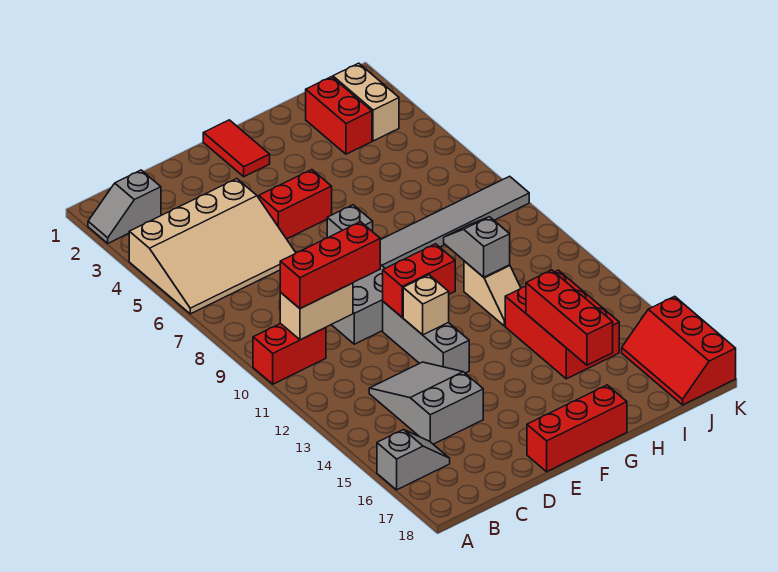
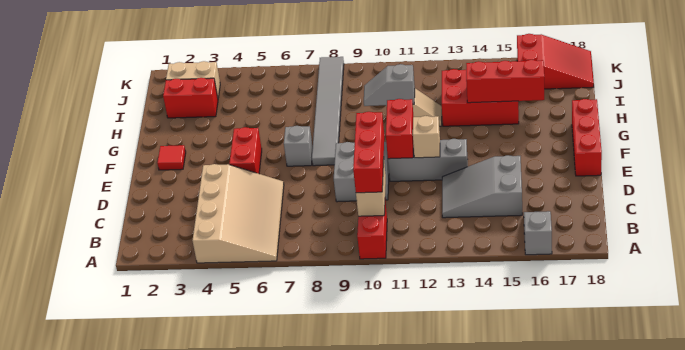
grey slope A2:B2 level 1 top B -> none
red tile F1:F2 level 1 -> red tile F2 level 1
red slope J16:K18 level 1 top K -> red slope J16:K18 level 1 top 16

